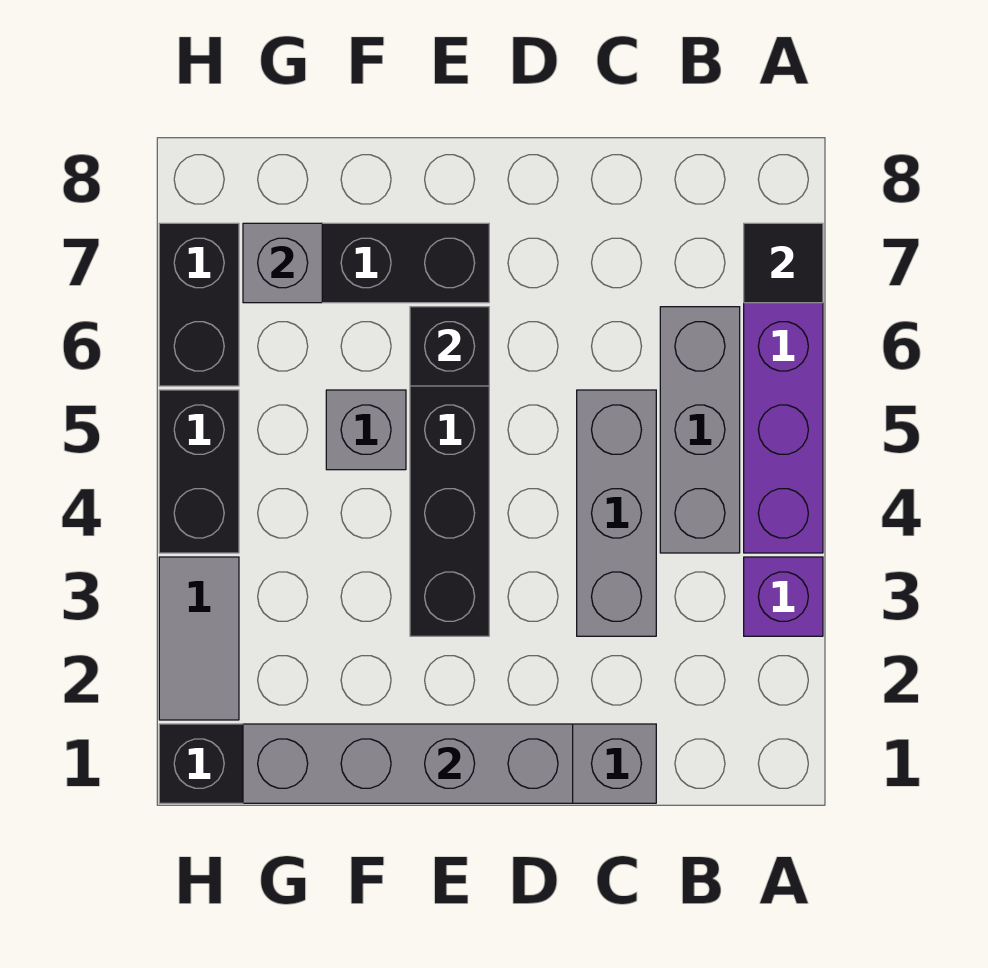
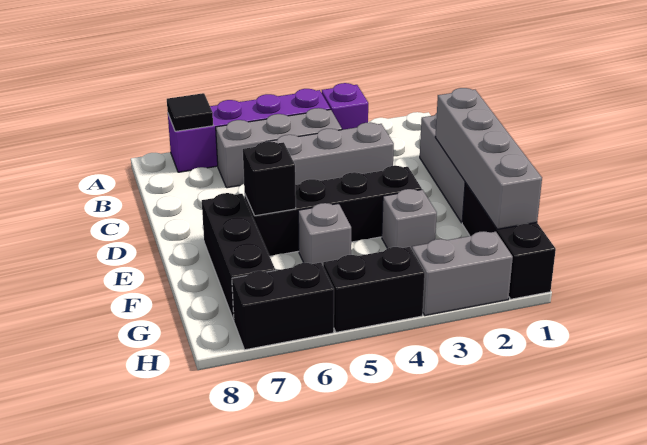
grey brick G7 level 2 -> grey brick F3 level 1
grey tile H2:H3 level 1 -> grey brick H2:H3 level 1

